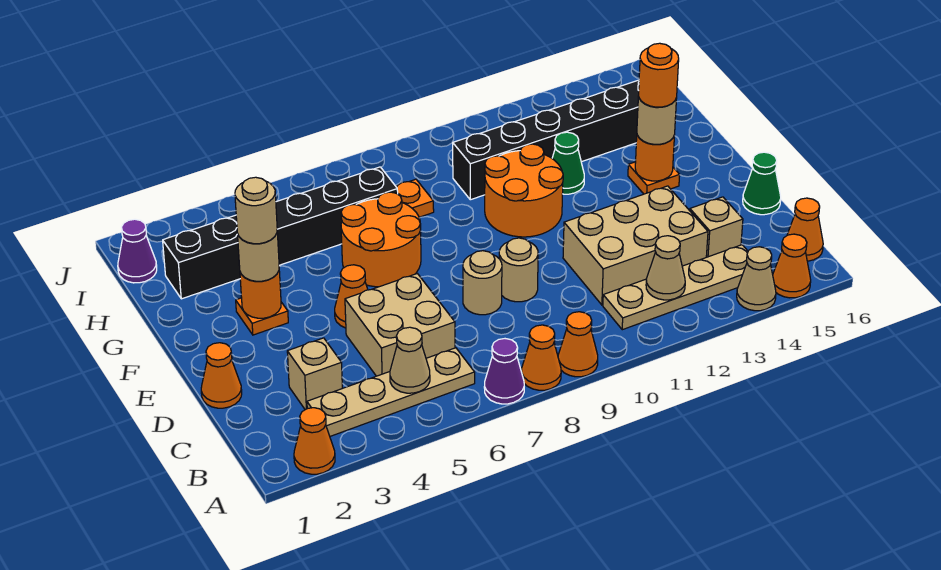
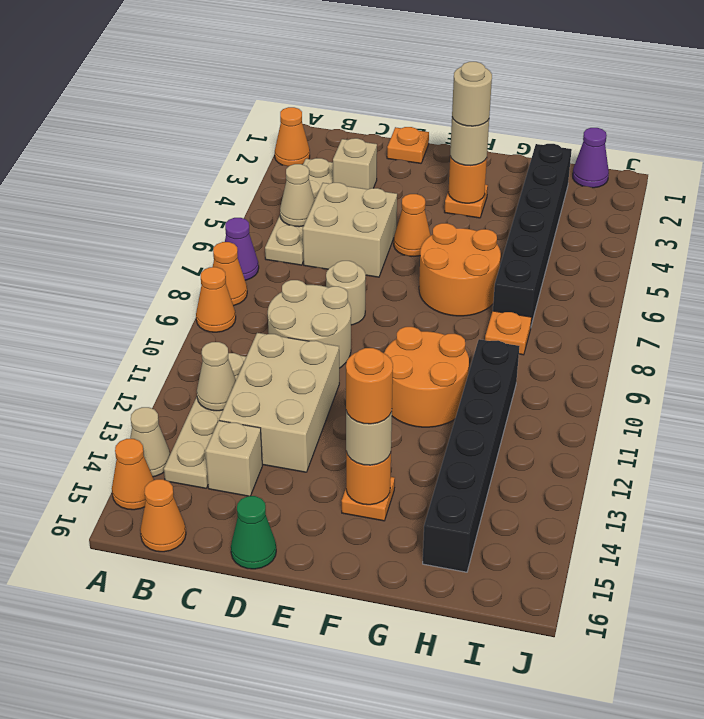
orange cone D1 level 1 -> orange plate D1 level 1
tan round brick D9 level 1 -> tan round brick C9:D10 level 1
green cone G12 level 1 -> none

